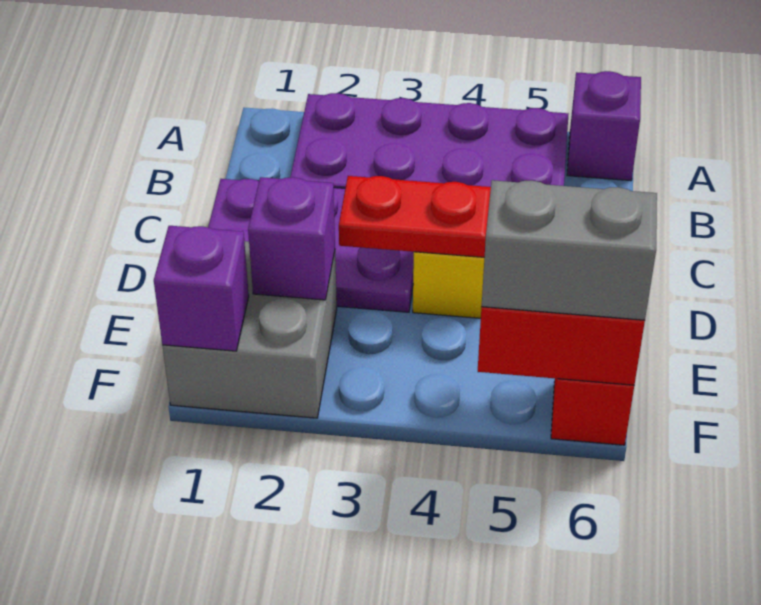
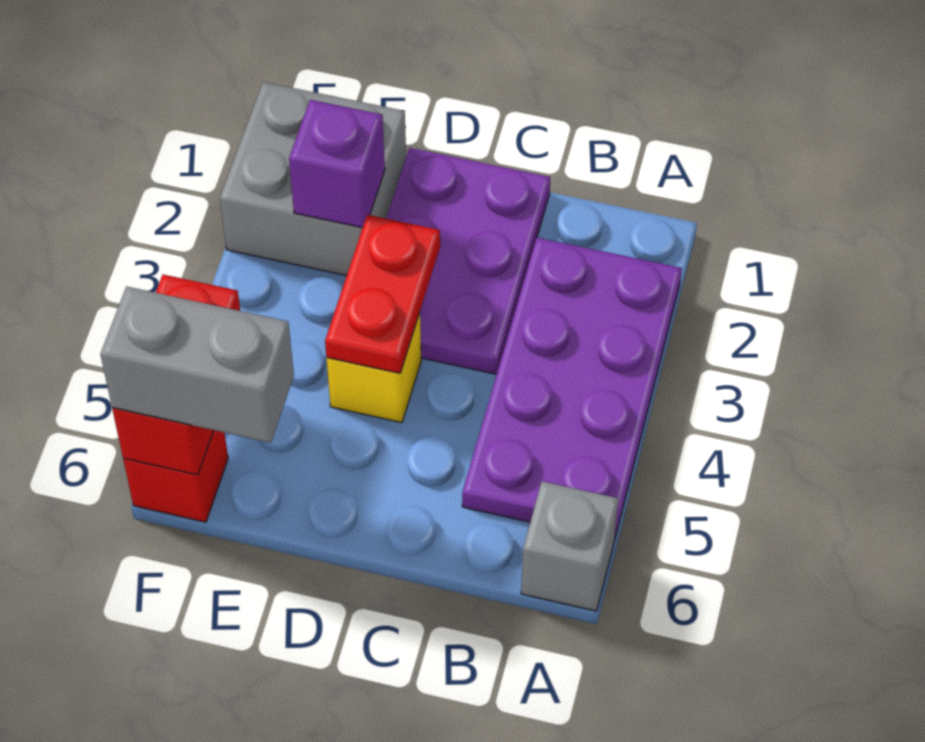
purple brick A6 level 1 -> grey brick A6 level 1
purple brick F1 level 2 -> none
grey brick F5:F6 level 3 -> grey brick E6:F6 level 3

